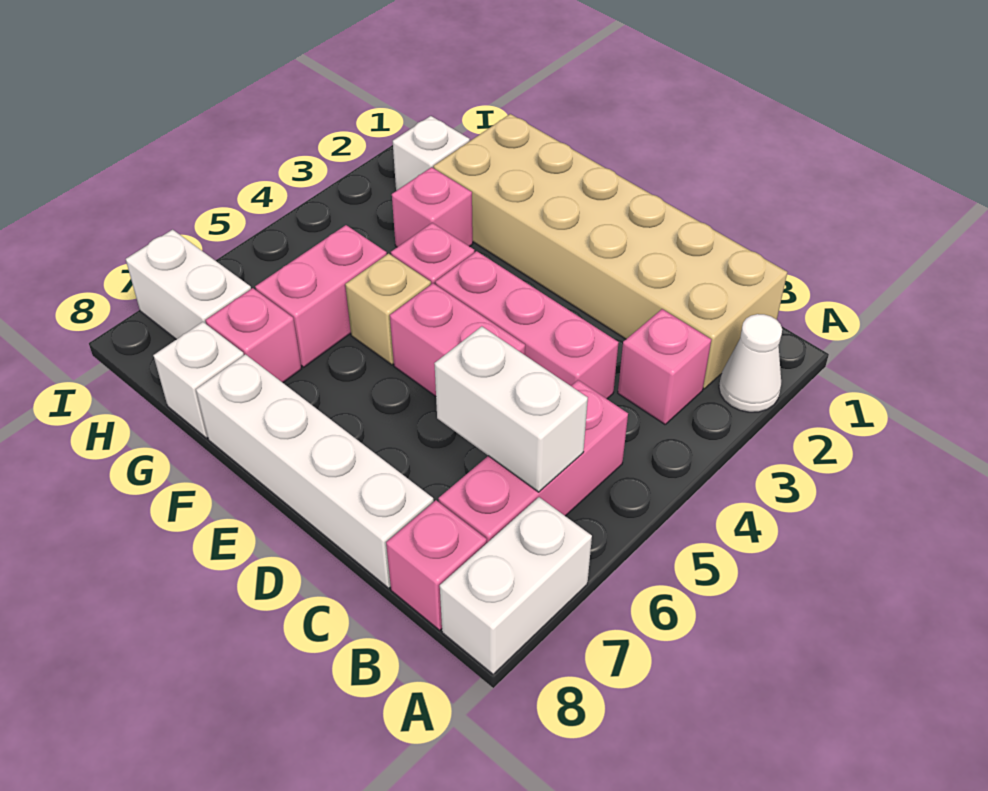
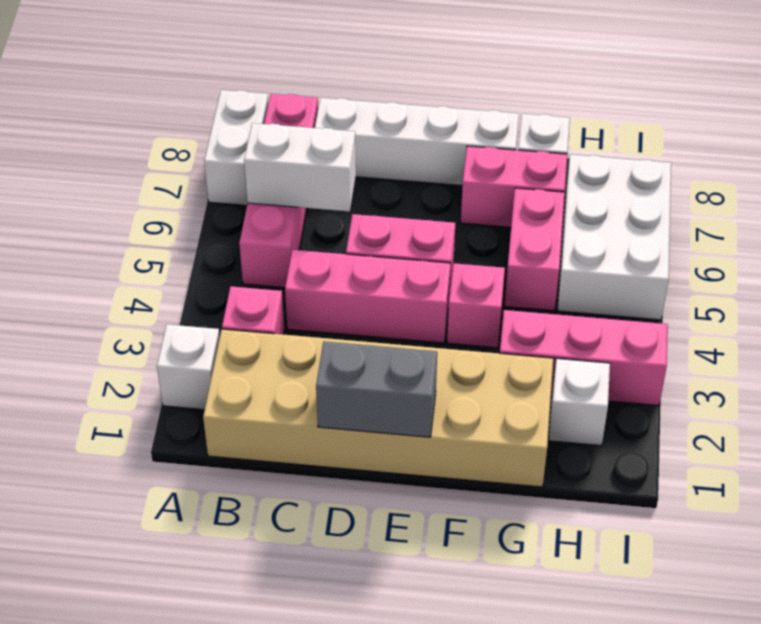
white cone A2 level 1 -> white brick A2 level 1
none -> grey brick D1:E1 level 2
tan brick F5 level 1 -> none
pink brick G3 level 1 -> pink brick G3:I3 level 1
pink brick G7 level 1 -> pink brick F7:G7 level 1
white brick H7:I7 level 1 -> white brick H5:I7 level 1

